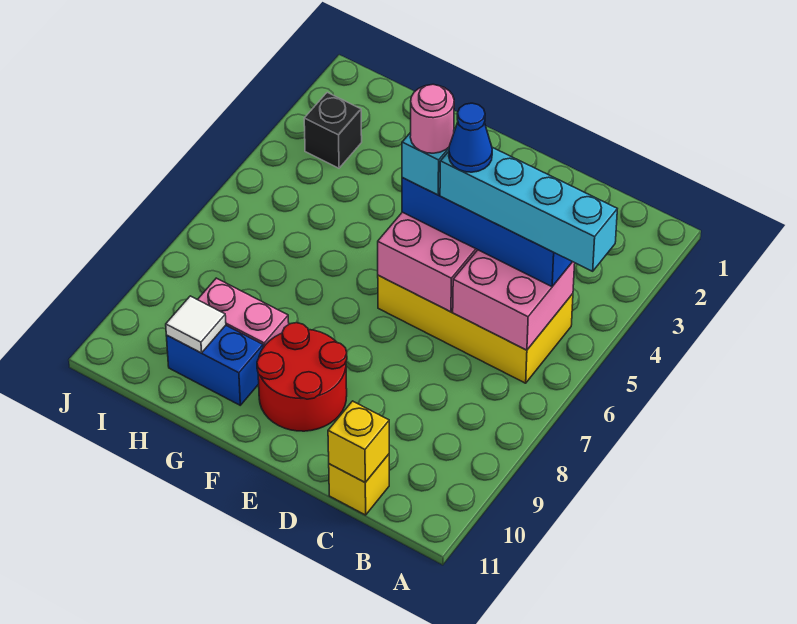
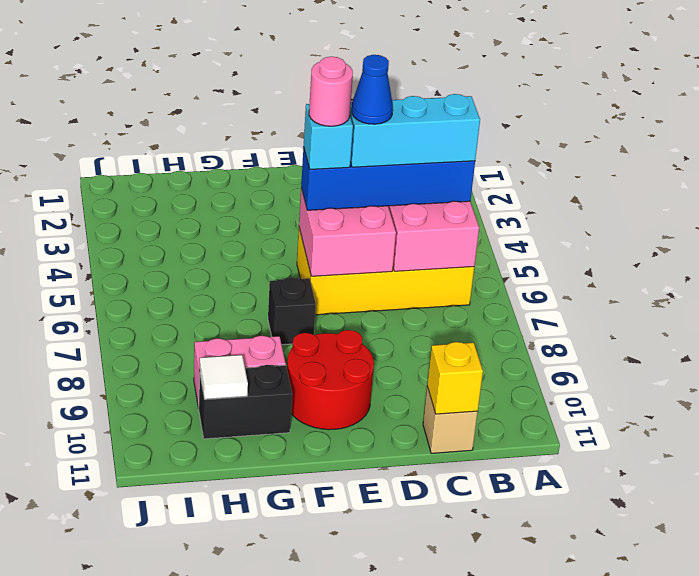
cyan brick A5:D5 level 4 -> cyan brick B5:D5 level 4
yellow brick C11 level 1 -> tan brick C11 level 1
blue brick G10:H10 level 1 -> black brick G10:H10 level 1
black brick I3 level 1 -> black brick F7 level 1

